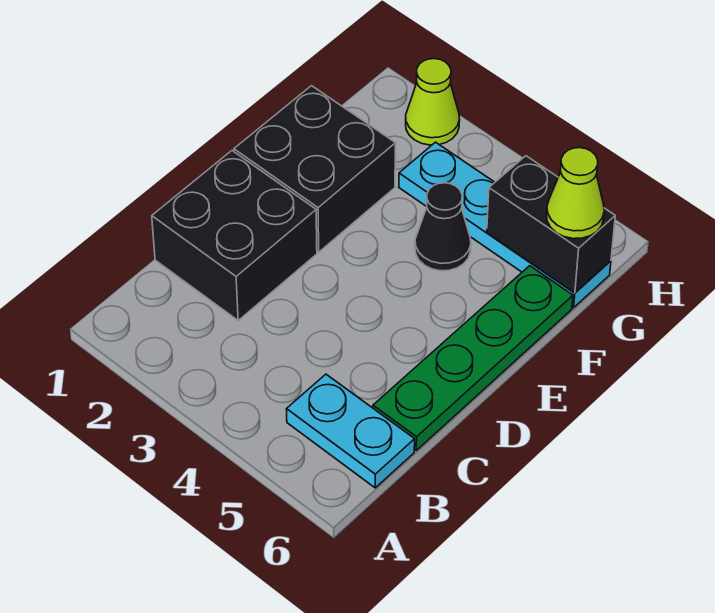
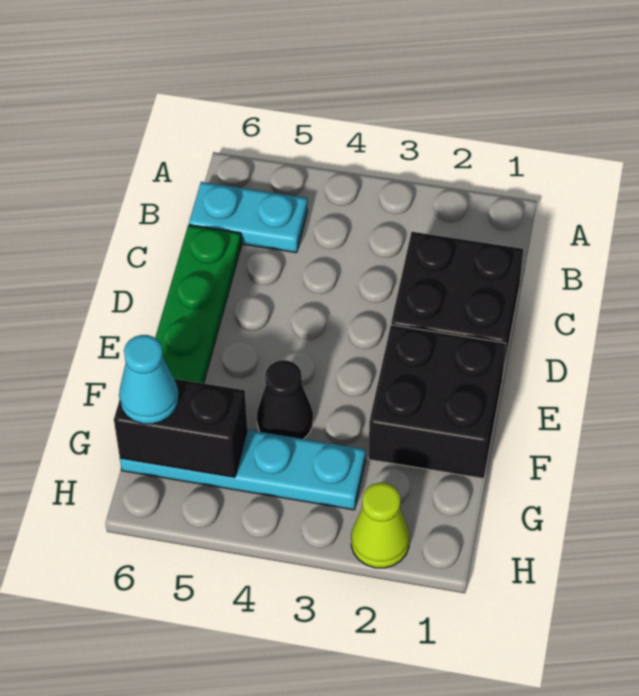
lime cone G6 level 3 -> cyan cone G6 level 3

